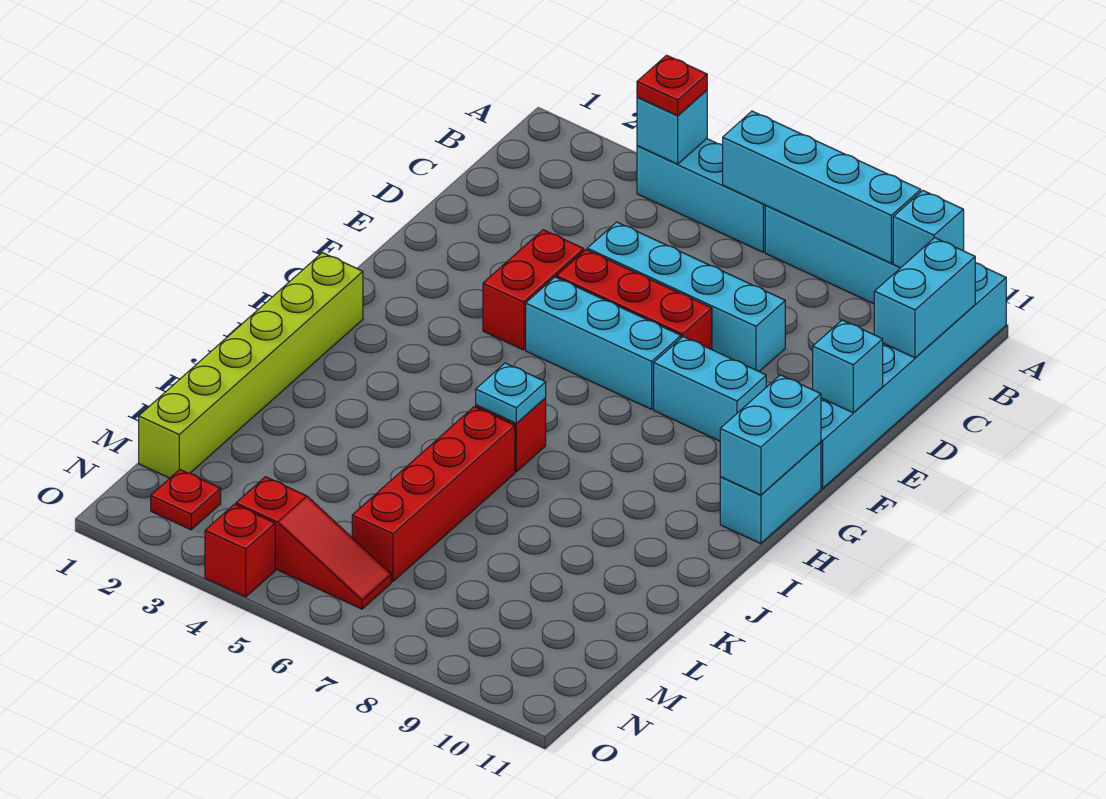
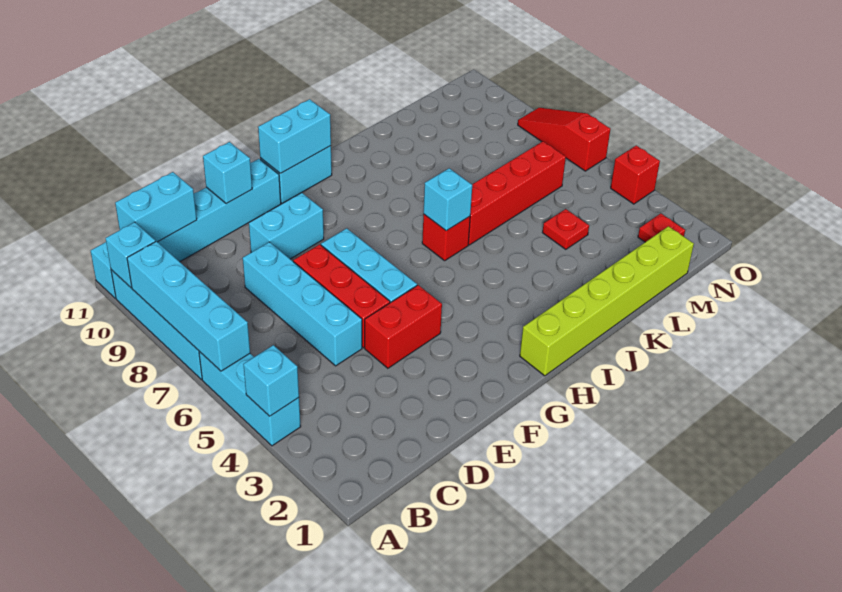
red plate A4 level 3 -> red plate L4 level 1
cyan brick F8:F9 level 1 -> cyan brick E9:F9 level 1
cyan plate I6 level 2 -> cyan brick I6 level 2
red slope N4:N6 level 1 top 4 -> red slope O6:O8 level 1 top 6

